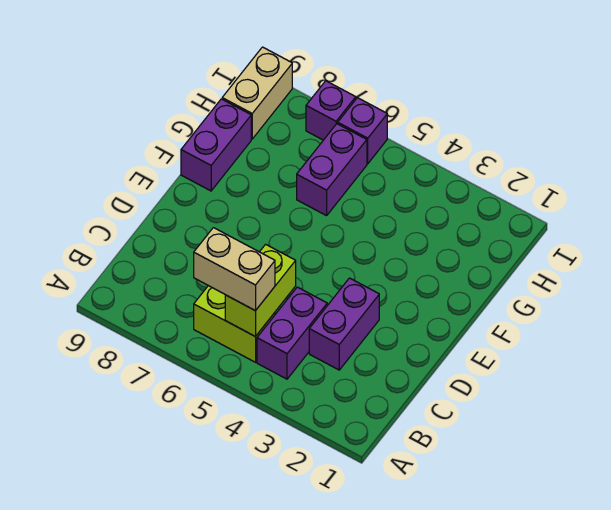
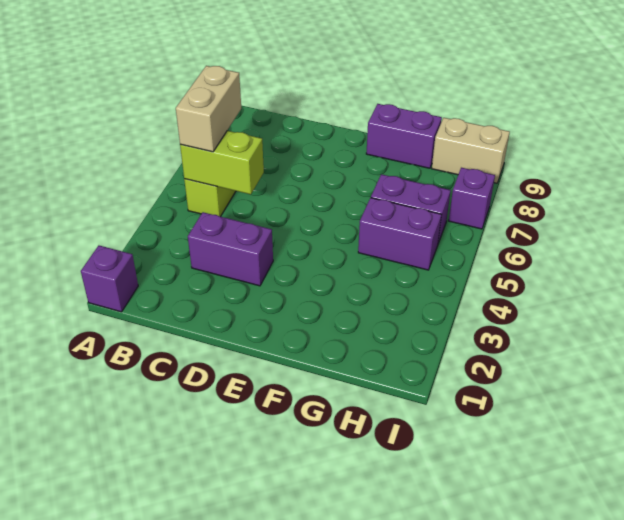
purple brick B4:C4 level 1 -> purple brick G5:H5 level 1
purple brick I6 level 1 -> purple brick A1 level 1

